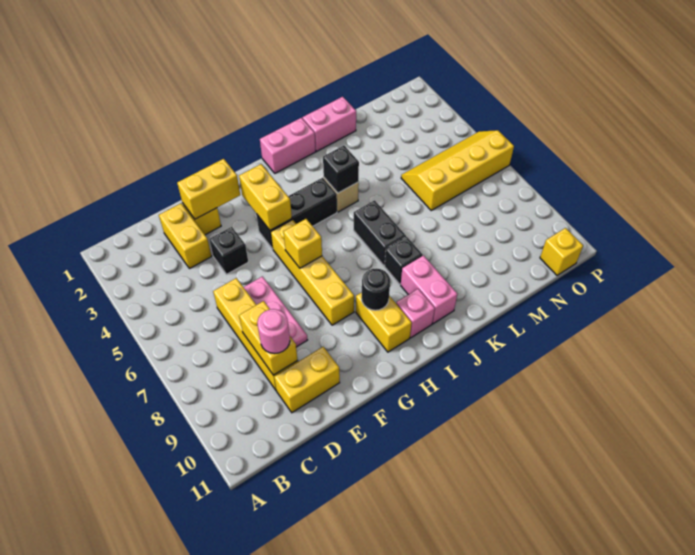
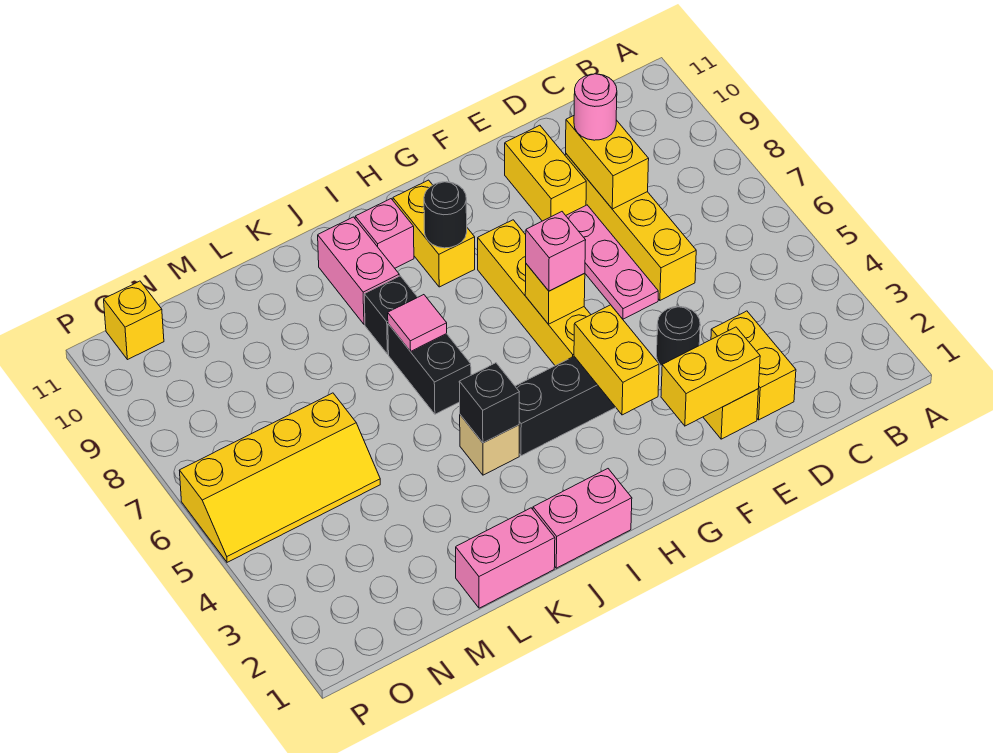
yellow brick D10:E10 level 1 -> yellow brick E9:E10 level 1
black brick E4 level 1 -> black round brick E4 level 1
none -> pink brick G6 level 3
none -> pink tile J7 level 2

